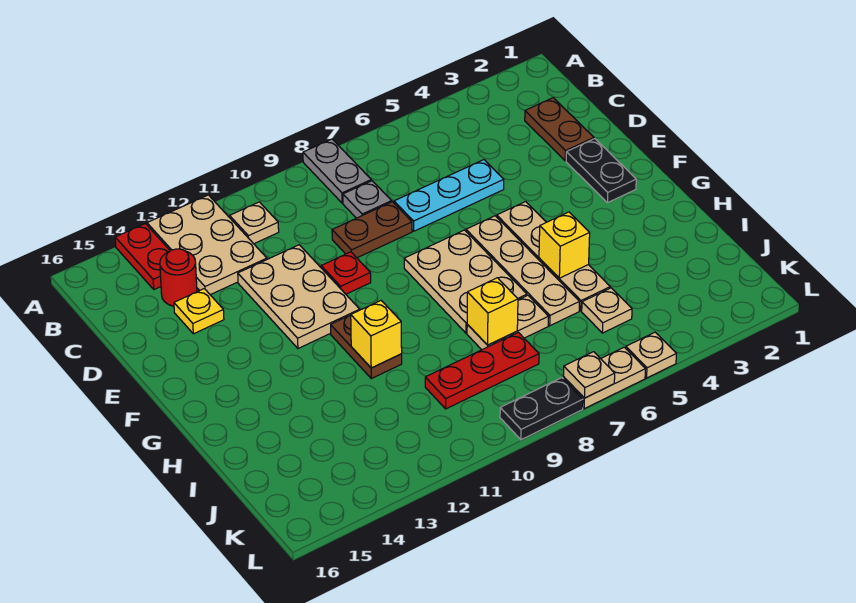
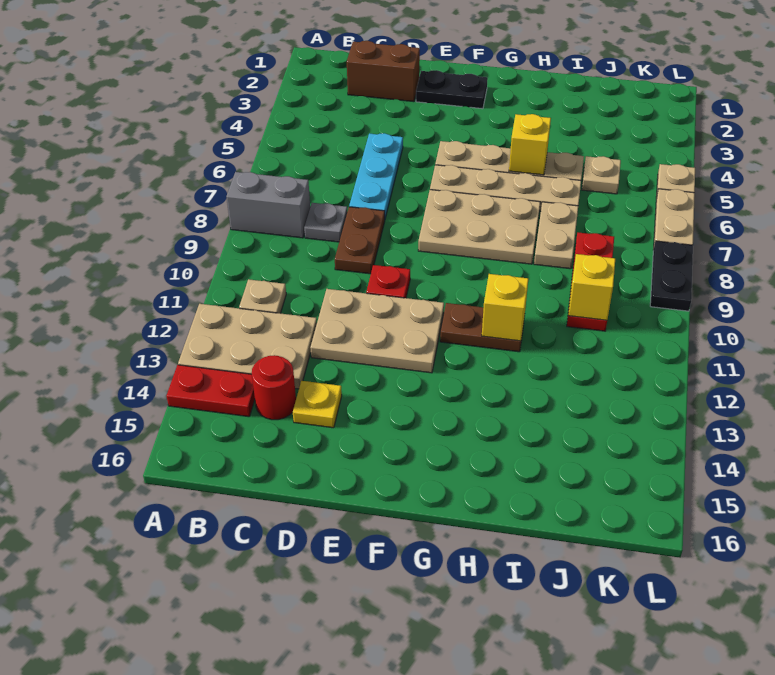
grey plate A8:B8 level 1 -> grey brick A8:B8 level 1
brown plate C2:D2 level 1 -> brown brick C2:D2 level 1
yellow brick I8 level 2 -> yellow brick J10 level 2
tan plate L7 level 2 -> none

